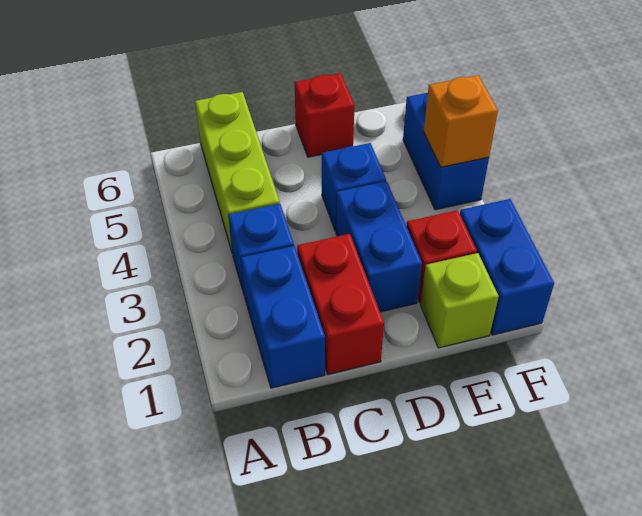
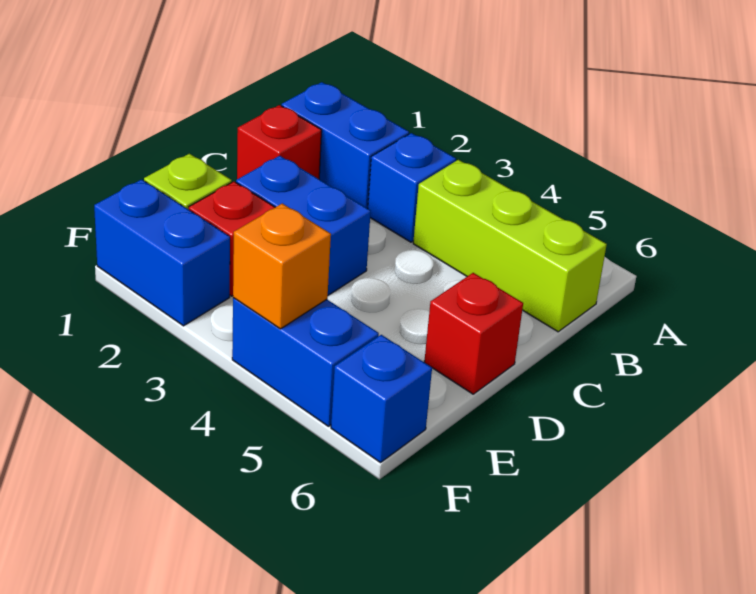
red brick C1:C2 level 1 -> red brick C1 level 1
blue brick D4 level 1 -> blue brick F6 level 1

